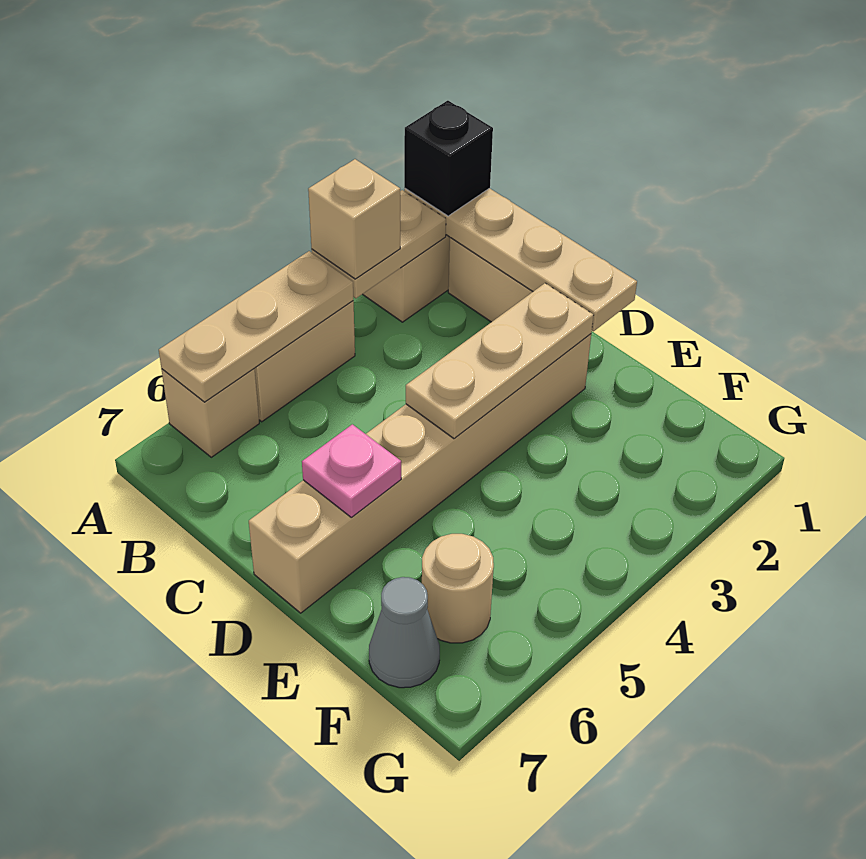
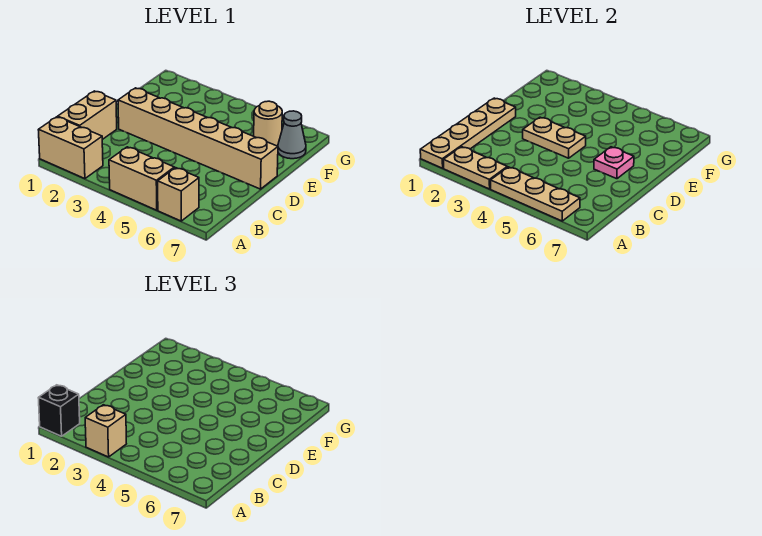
tan plate D2:D4 level 2 -> tan plate D3:D4 level 2

